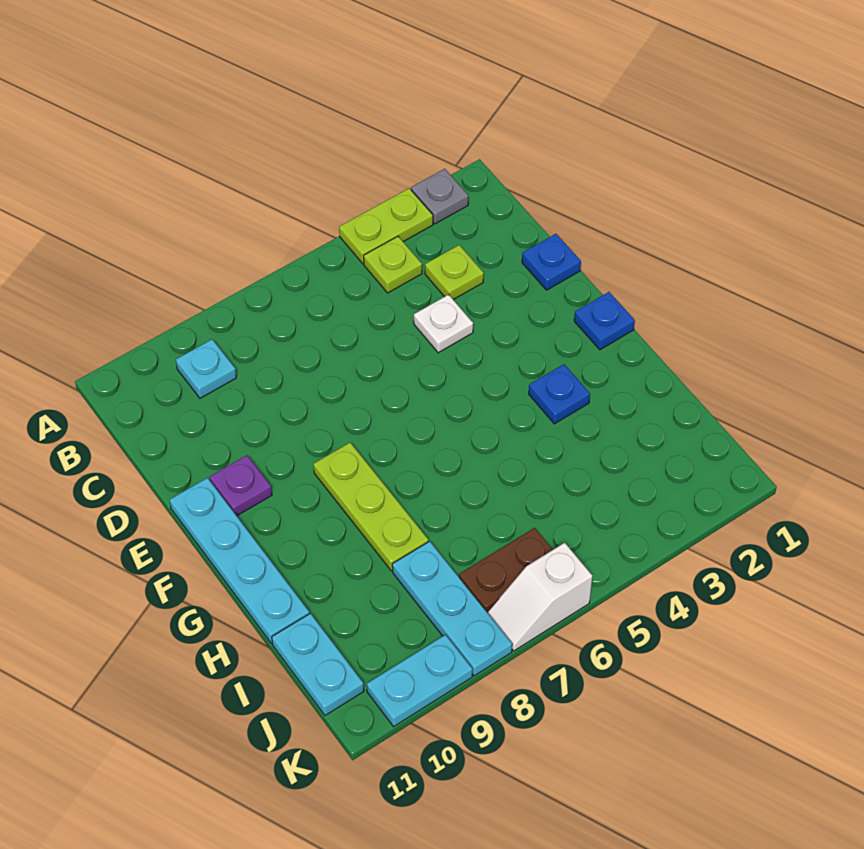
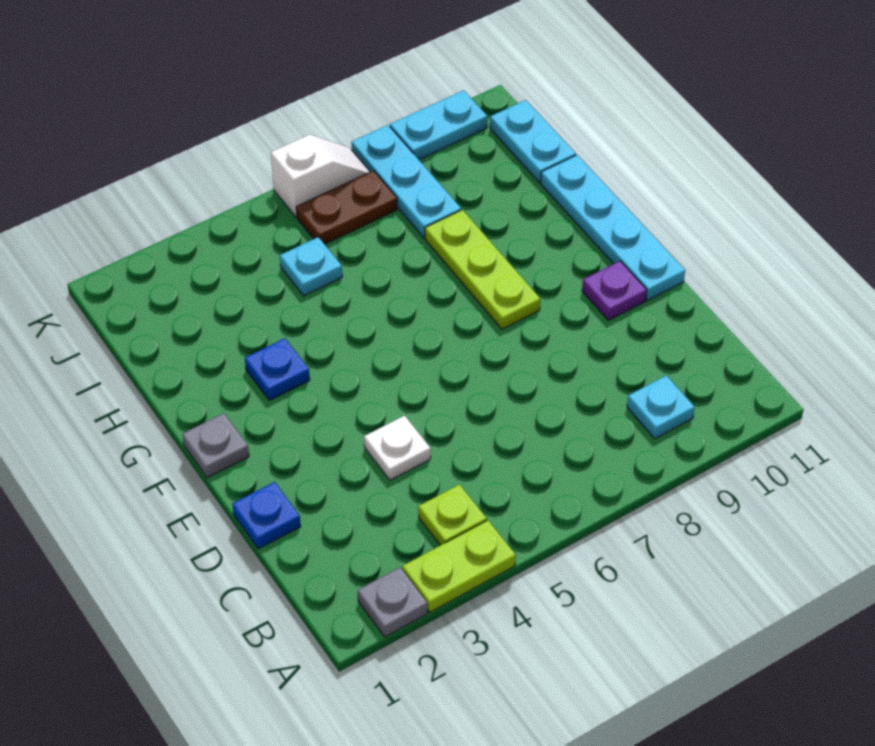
lime plate C3 level 1 -> none
blue plate F1 level 1 -> grey plate F1 level 1
none -> cyan plate I5 level 1

